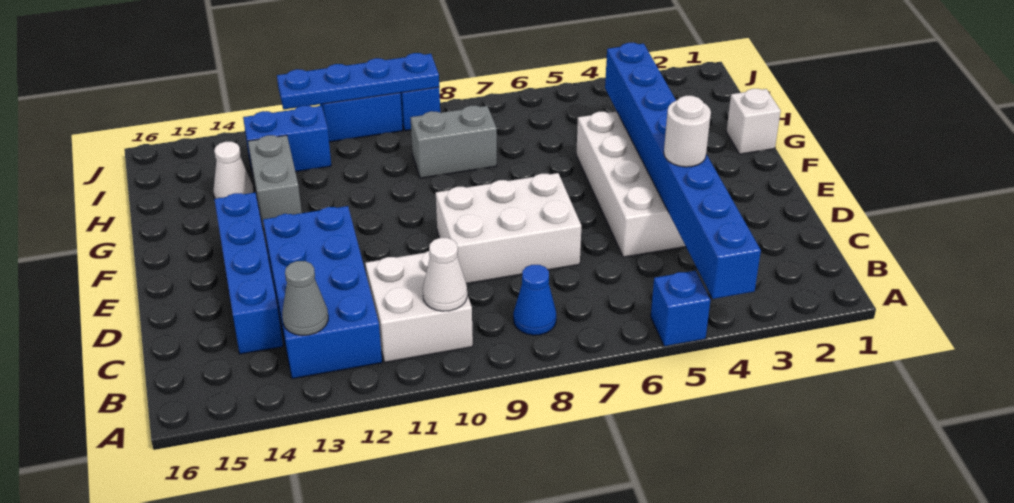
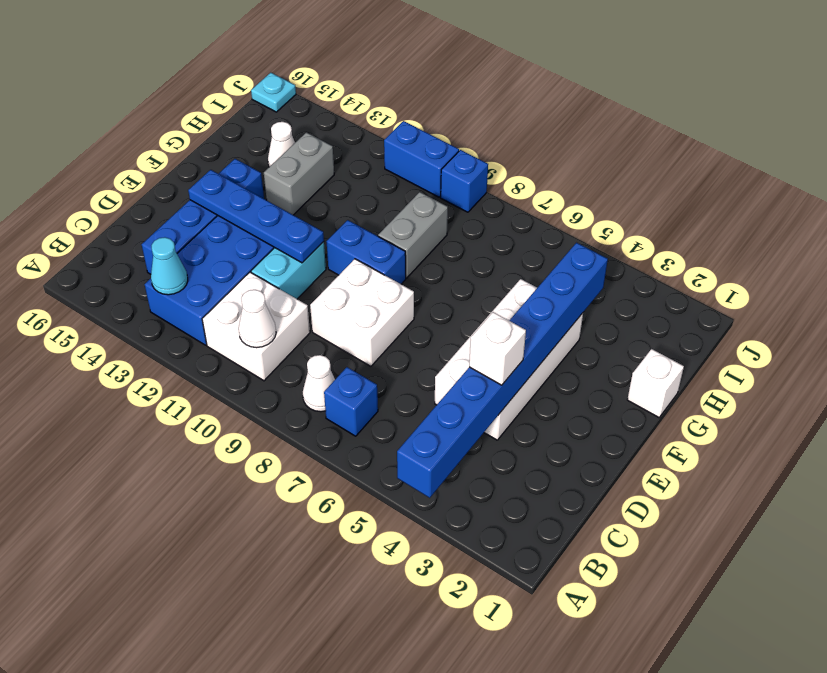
blue brick A5 level 1 -> blue brick B7 level 1
blue cone B8 level 1 -> white cone B8 level 1
grey cone B13 level 2 -> cyan cone B13 level 2
white round brick D4 level 3 -> white brick D4 level 3
white brick D7:E9 level 1 -> white brick D8:E9 level 1
none -> cyan brick D11:E11 level 1
grey brick H8:H9 level 1 -> grey brick G9:H9 level 1
blue brick I12:I13 level 1 -> blue brick F9:F10 level 1
blue plate J9:J12 level 2 -> blue plate E11:E14 level 2
none -> cyan plate J16 level 1

